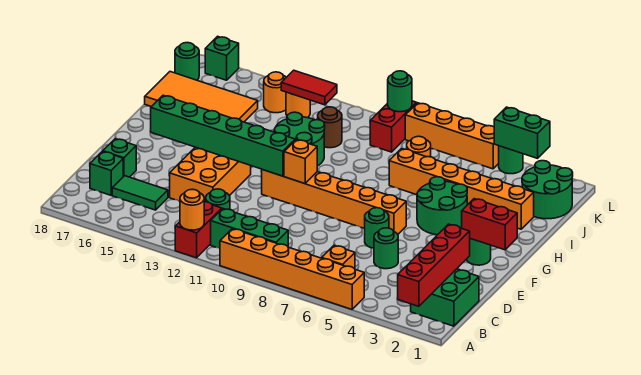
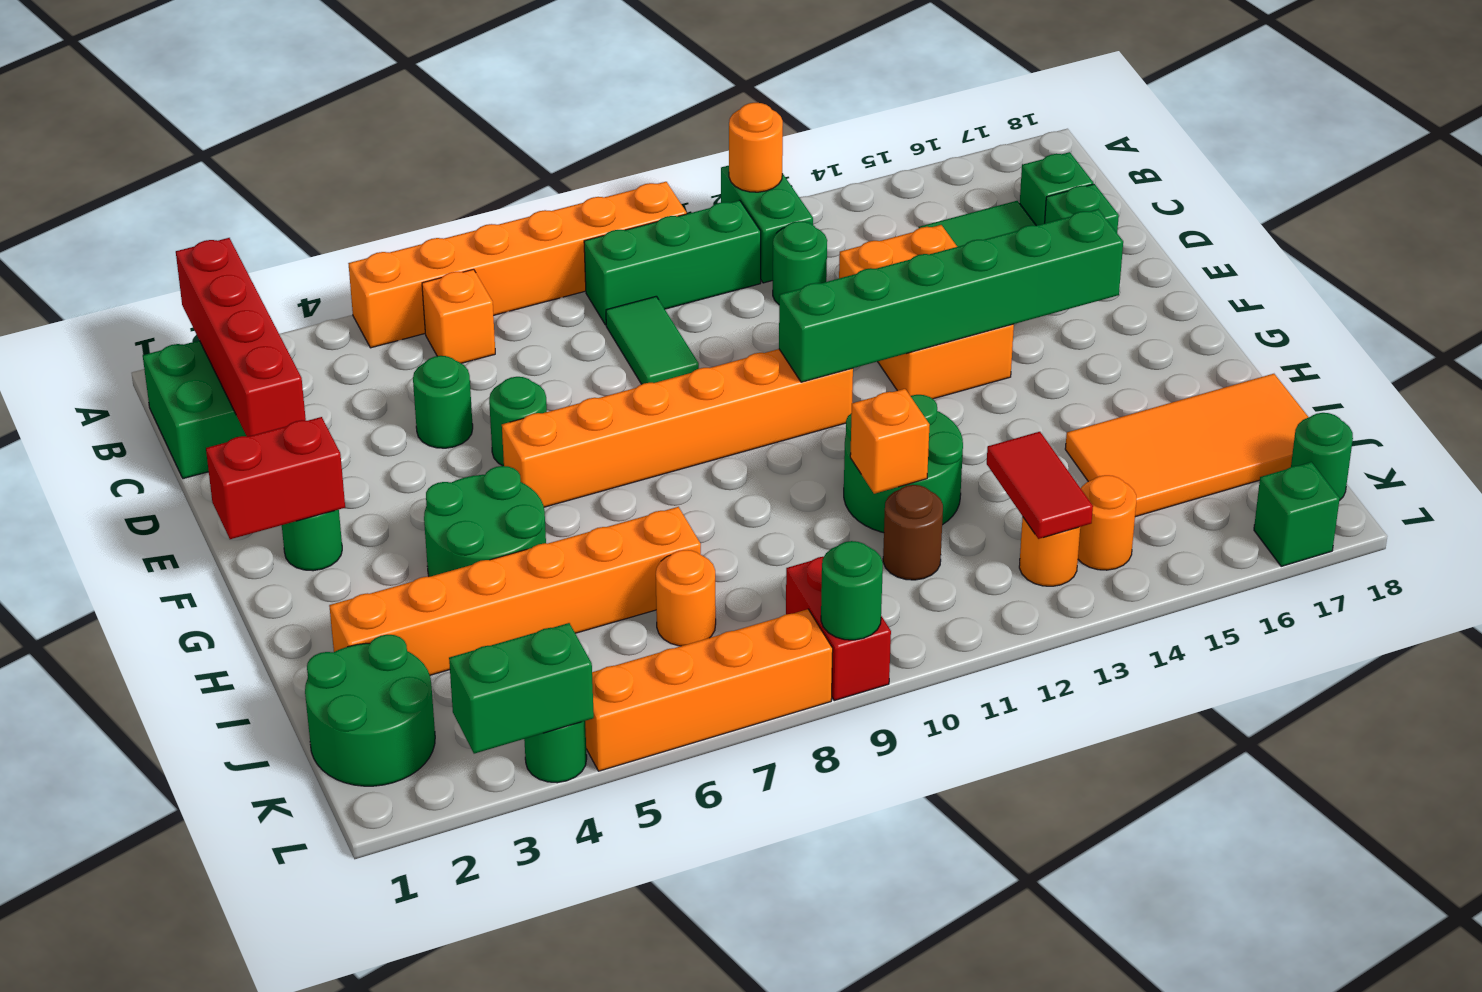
red brick A12:B12 level 1 -> green brick A12:B12 level 1
none -> green tile C9:D9 level 1
orange brick F10 level 2 -> orange brick I11 level 2
red tile K12:K13 level 2 -> red tile J13:K13 level 2

